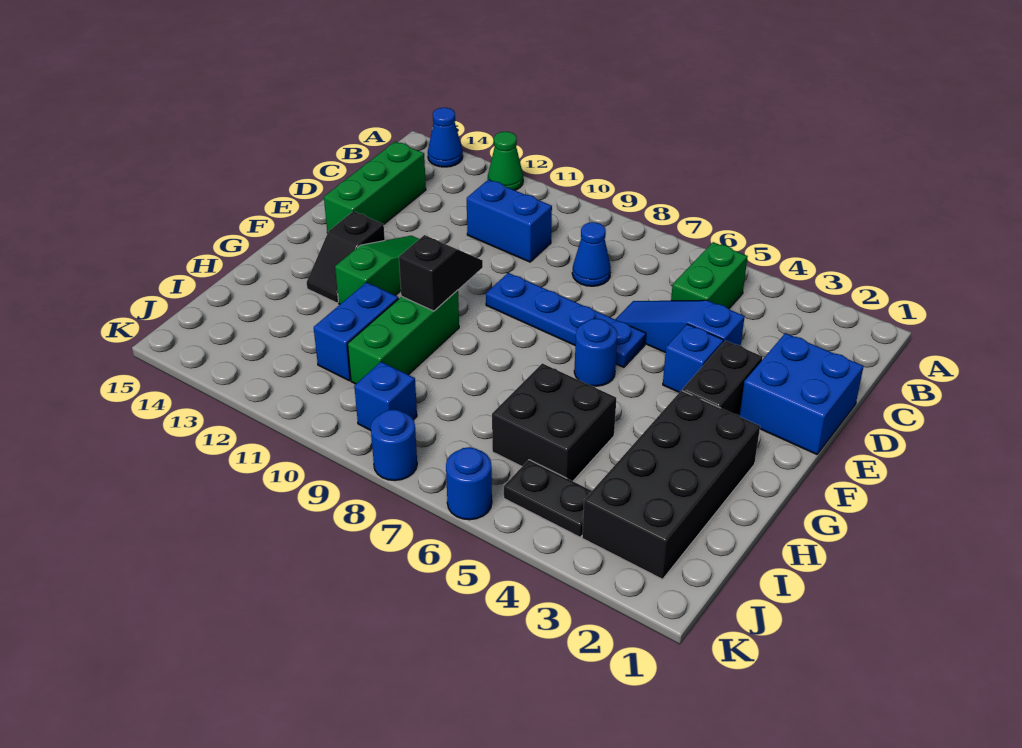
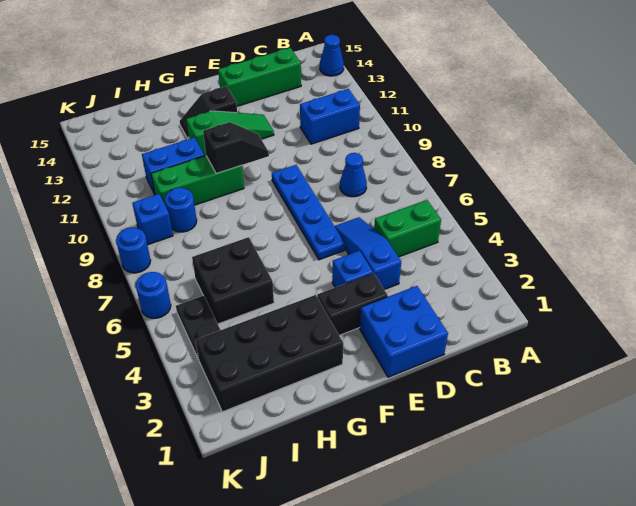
green cone A12 level 1 -> none
blue brick C10:C11 level 1 -> blue brick B11:C11 level 1
blue round brick F6 level 1 -> blue round brick I9 level 1

